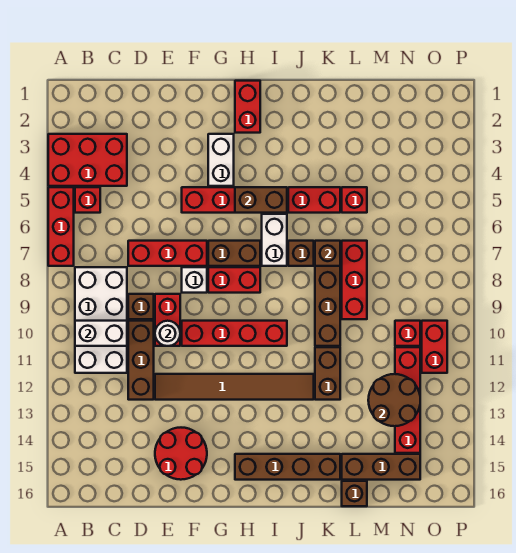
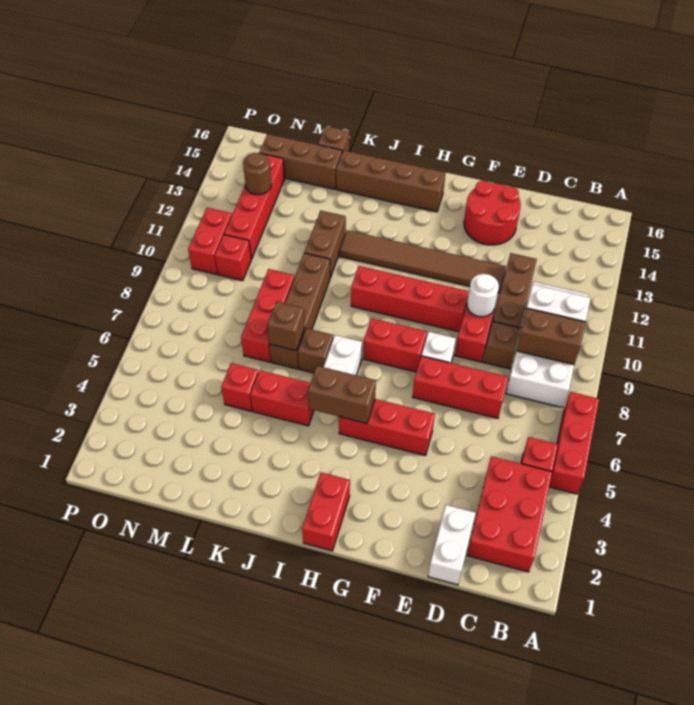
red brick A3:C4 level 1 -> red brick B2:C4 level 1
white brick G3:G4 level 1 -> white brick D1:D2 level 1
brown brick G7:H7 level 1 -> brown brick B9:C9 level 2
brown round brick M12:N13 level 2 -> brown round brick N13 level 2

